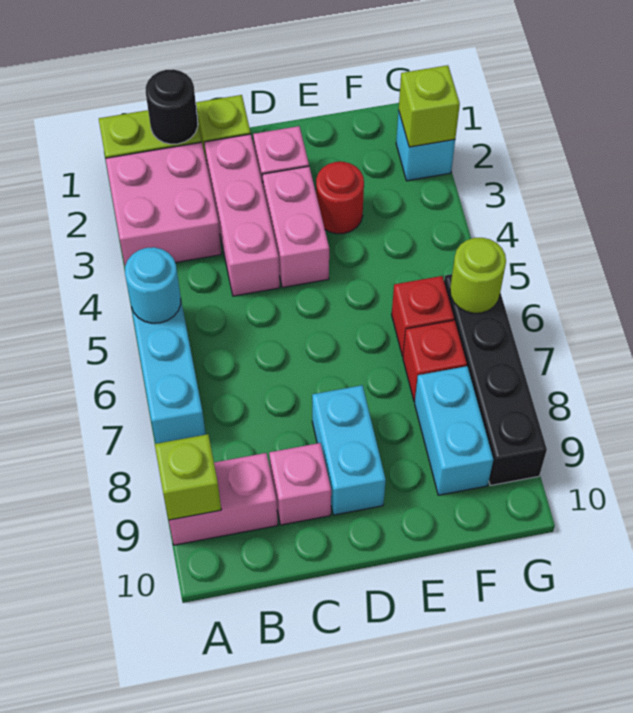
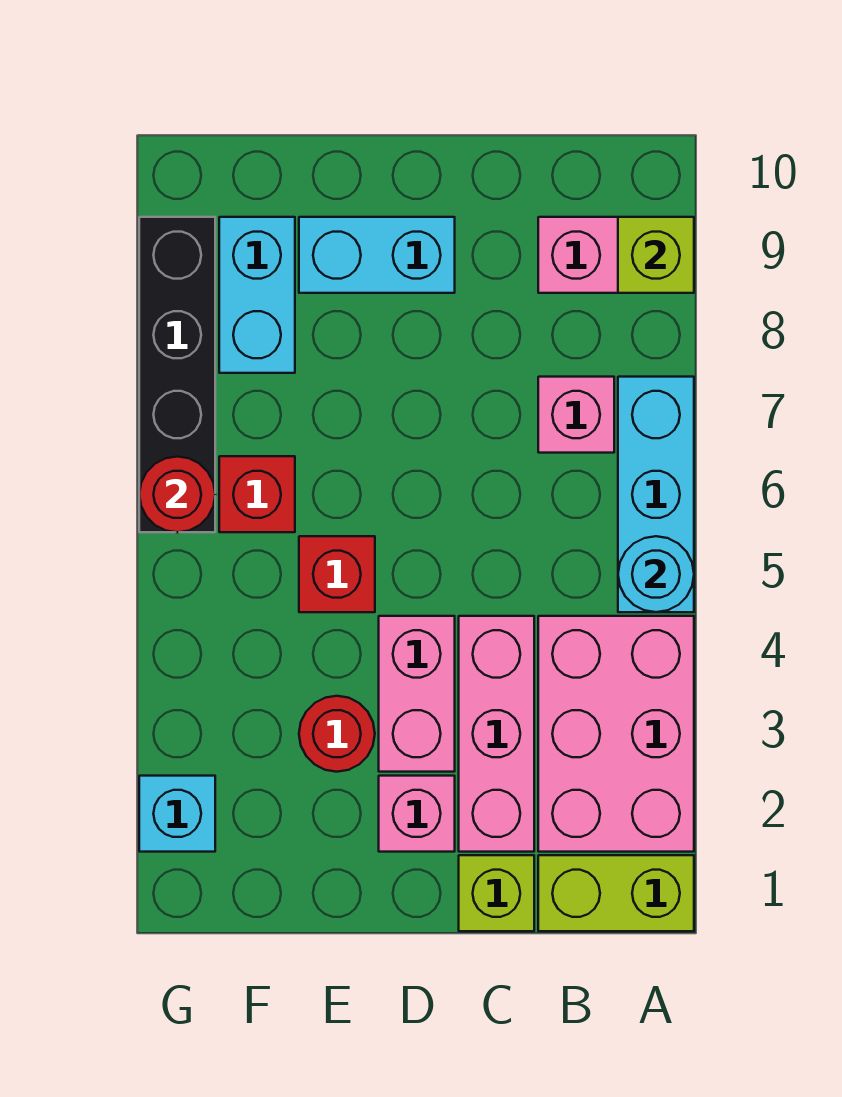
pink brick A2:B3 level 1 -> pink brick A2:B4 level 1
black round brick B1 level 2 -> none
pink brick C9 level 1 -> pink brick B7 level 1
cyan brick D8:D9 level 1 -> cyan brick D9:E9 level 1
red brick F7 level 1 -> red brick E5 level 1
lime brick G2 level 2 -> none
lime round brick G6 level 2 -> red round brick G6 level 2

